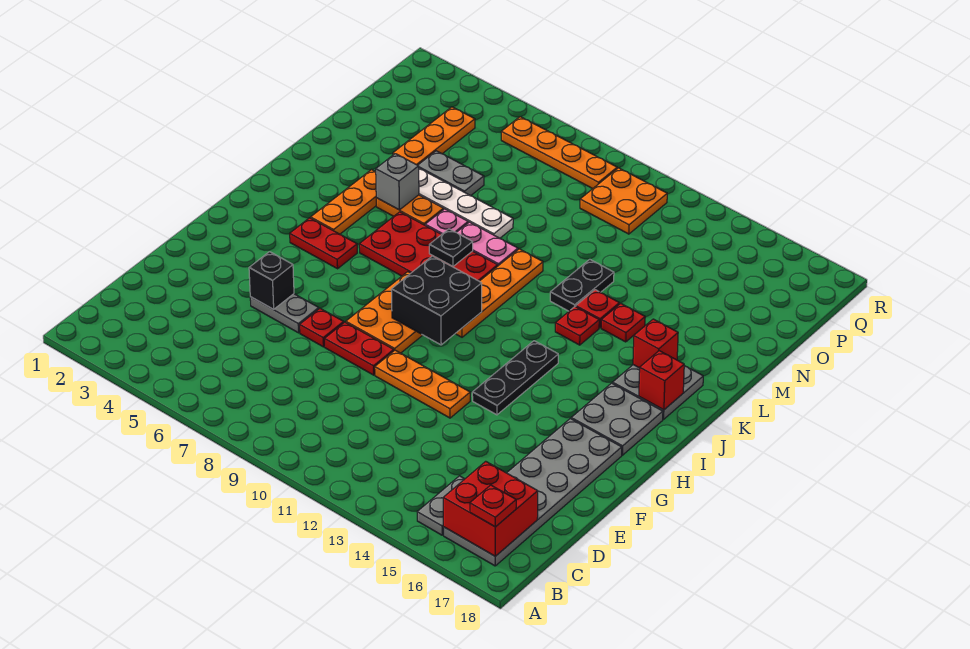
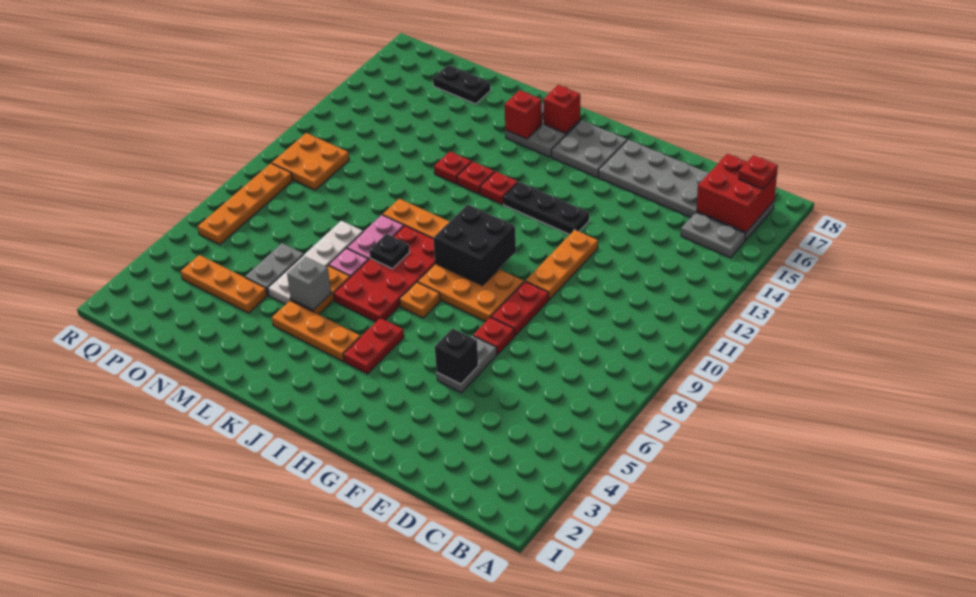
none -> orange plate I7 level 1
black plate L12:M12 level 1 -> black plate N17:O17 level 1
red plate L14 level 1 -> red plate J13 level 1

